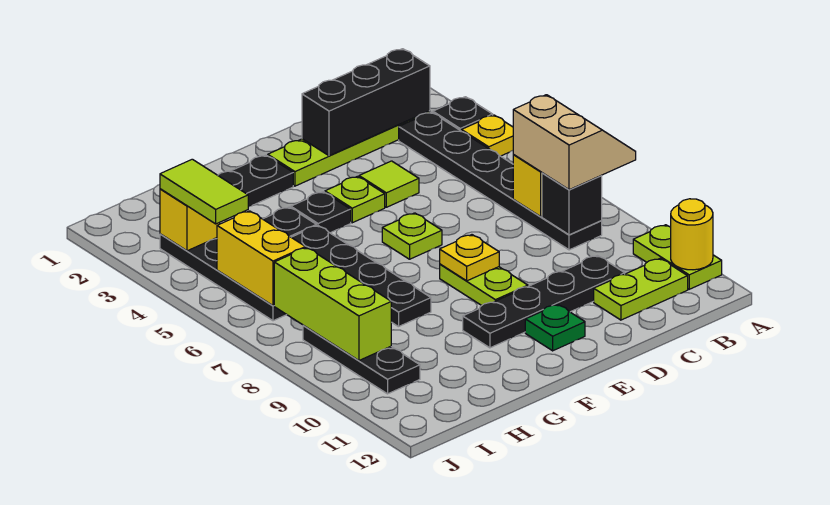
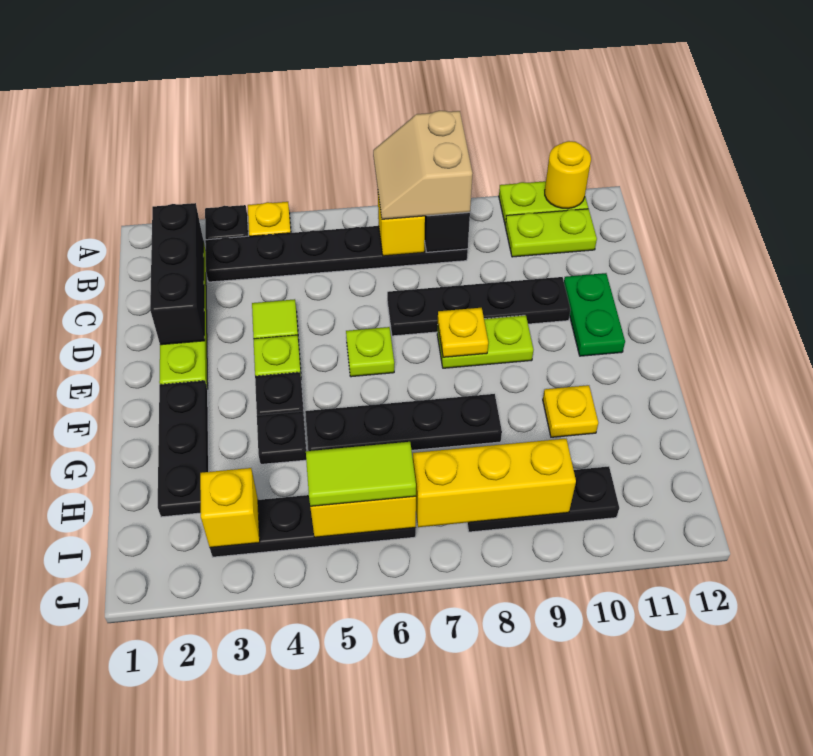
tan slope A7:B8 level 3 top B -> tan slope A7:B8 level 3 top 8
lime plate B11:C11 level 1 -> lime plate B10:B11 level 1
black plate C10:F10 level 1 -> black plate D7:D10 level 1
green plate E11 level 1 -> green plate D11:E11 level 1
none -> yellow plate G10 level 1
lime tile I3:I4 level 3 -> lime tile I5:I6 level 3
lime brick I7:I9 level 2 -> yellow brick I7:I9 level 2

